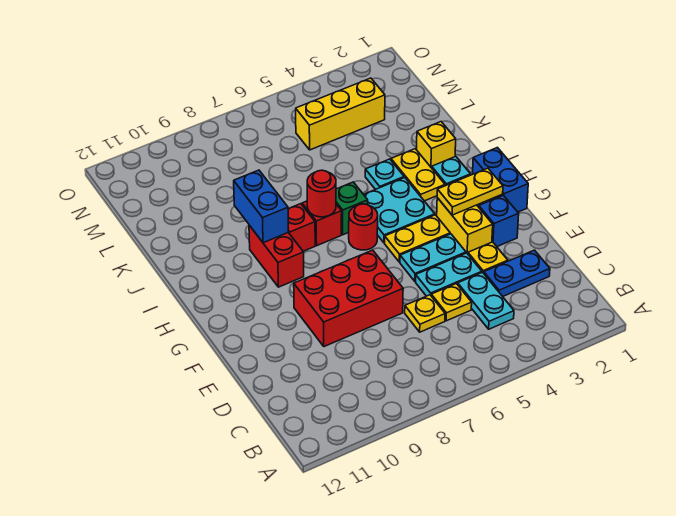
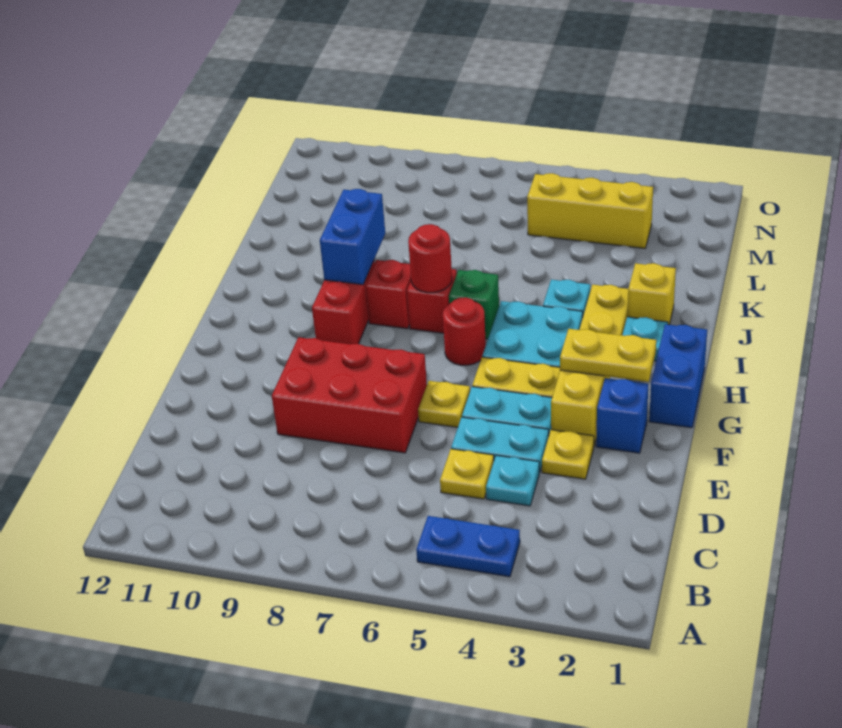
cyan plate C4:D4 level 1 -> cyan plate D4 level 1
blue plate D2:D3 level 1 -> blue plate B4:B5 level 1
yellow plate D6 level 1 -> yellow plate F6 level 1

